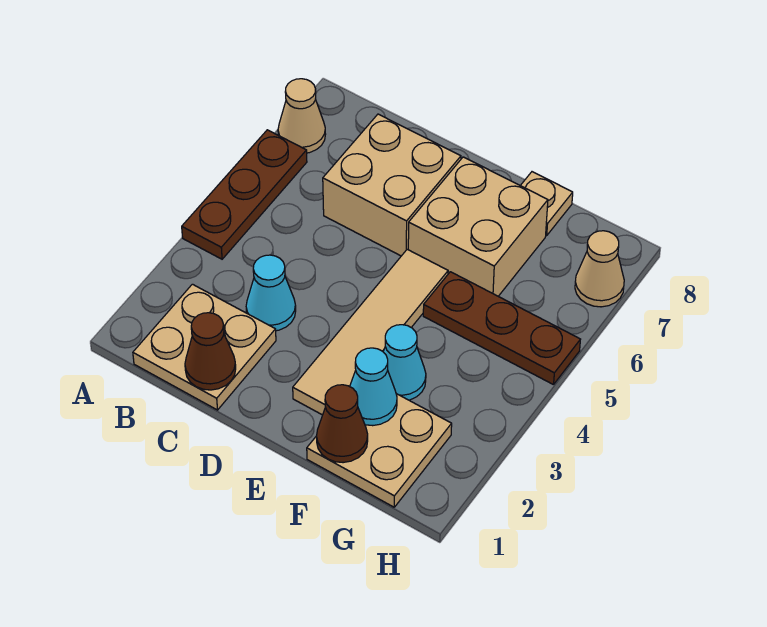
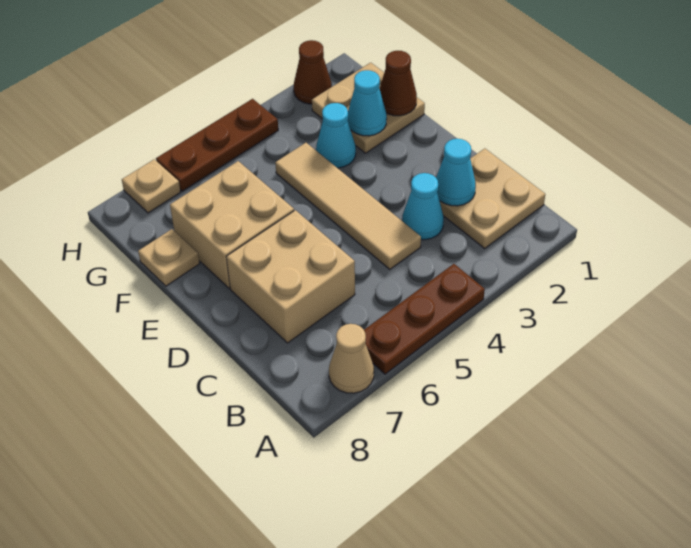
brown cone C1 level 2 -> brown cone H2 level 1
none -> cyan cone C2 level 2
tan tile E2:E5 level 1 -> tan tile C4:F4 level 1
brown plate F5:H5 level 1 -> brown plate H4:H6 level 1
tan cone H7 level 1 -> tan plate H7 level 1

